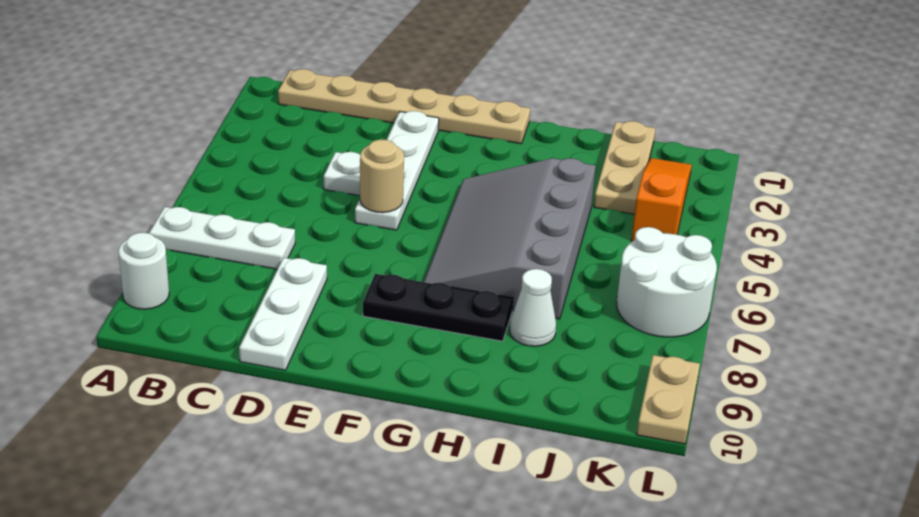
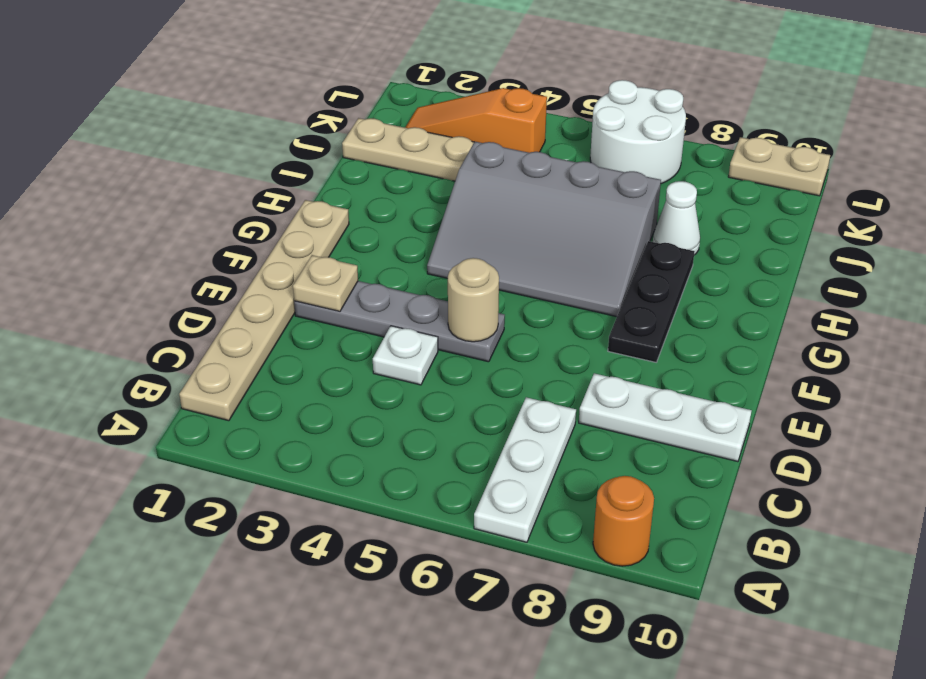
white round brick A9 level 1 -> orange round brick A9 level 1
white plate E2:E5 level 1 -> grey plate E2:E5 level 1
none -> tan plate E2 level 2

